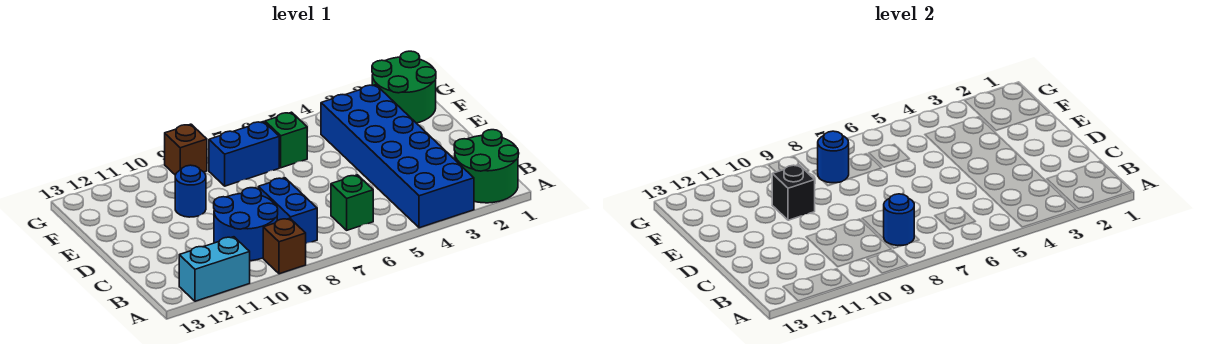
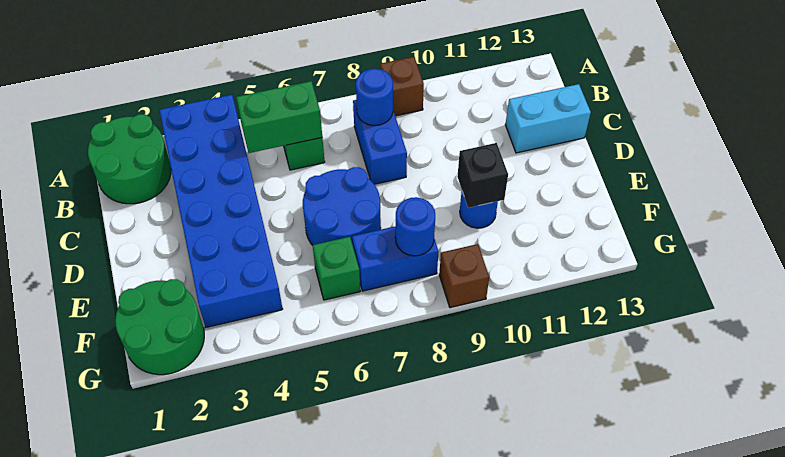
cyan brick A11:A12 level 1 -> cyan brick C12:C13 level 1
none -> green brick B5:B6 level 2
blue round brick B9:C10 level 1 -> blue round brick D6:E7 level 1

